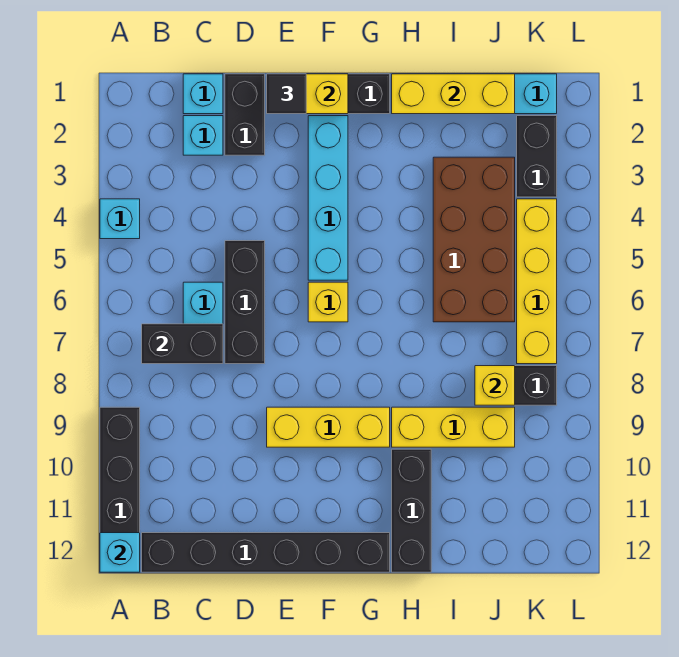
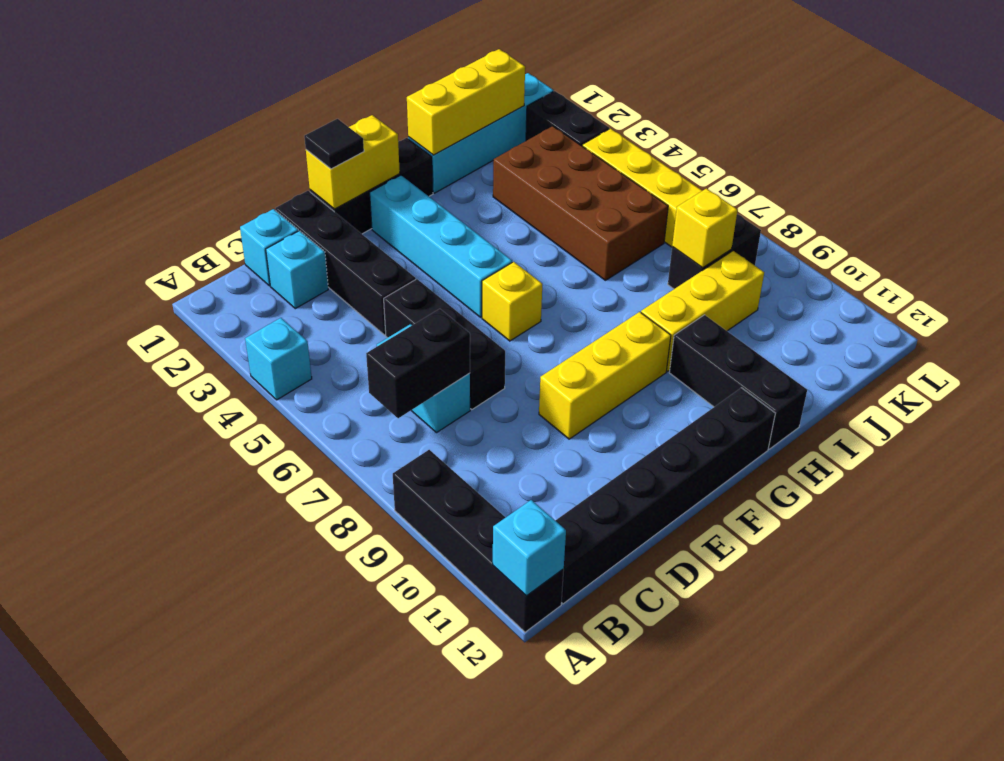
black brick D1:D2 level 1 -> black brick D1:D4 level 1

